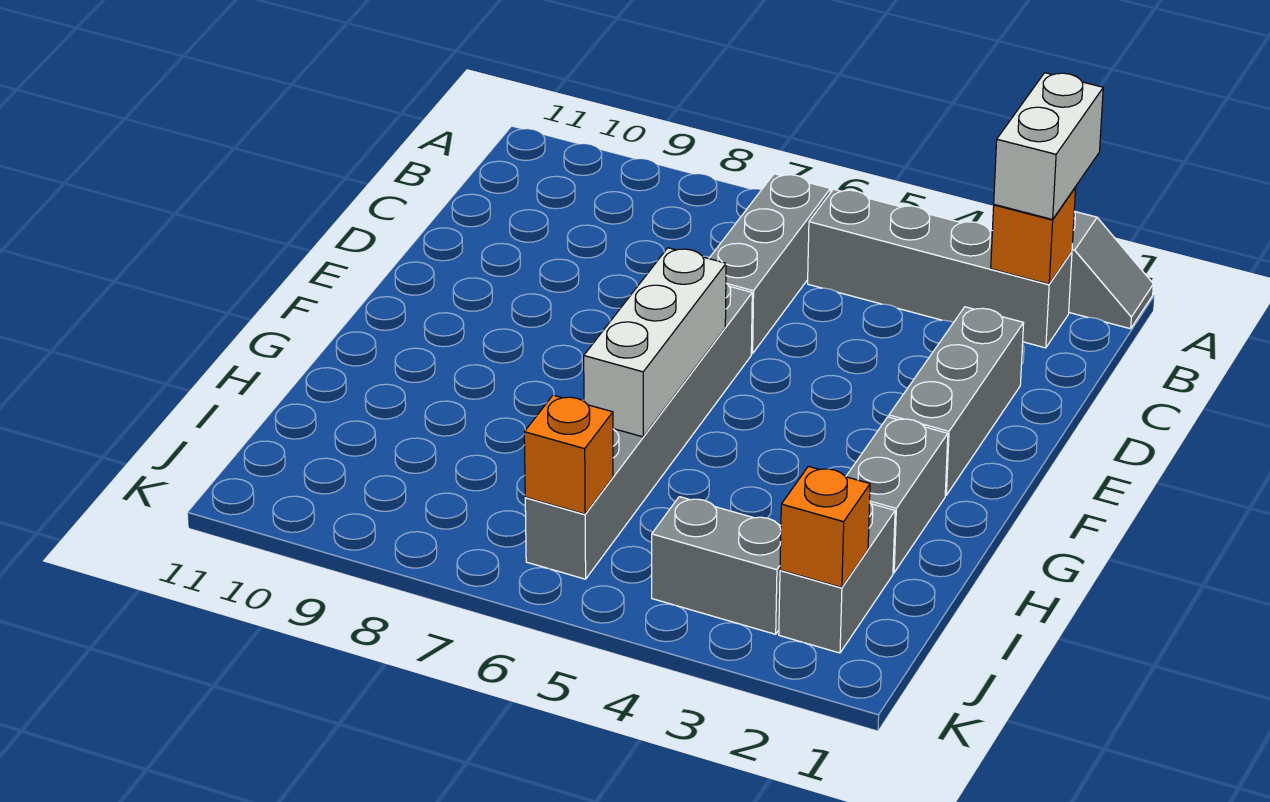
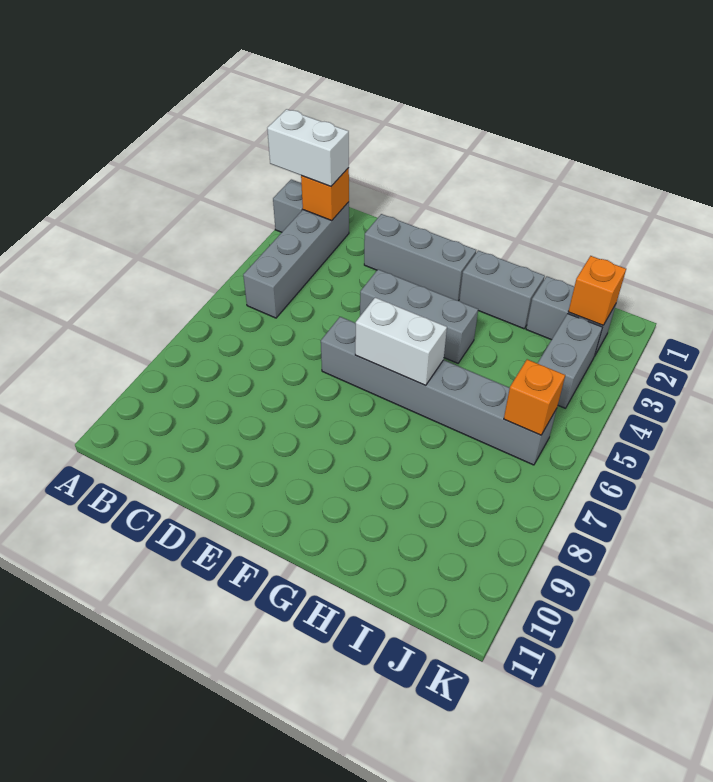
grey brick B6:D6 level 1 -> grey brick E4:G4 level 1
white brick F6:H6 level 2 -> white brick F6:G6 level 2

